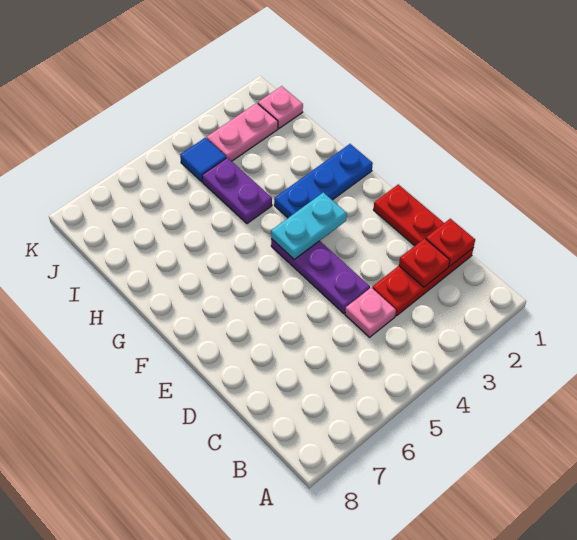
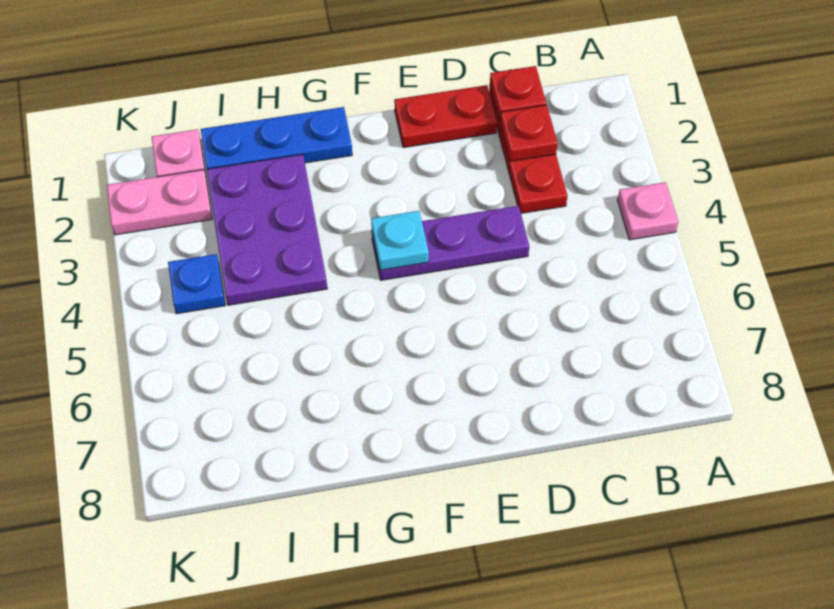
pink plate C4 level 1 -> pink plate A4 level 1
cyan plate F3:F4 level 2 -> cyan plate F4 level 2
blue plate G1:G3 level 1 -> blue plate G1:I1 level 1
purple plate H4:I4 level 1 -> purple plate H2:I4 level 1
pink plate J2:J3 level 1 -> pink plate J2:K2 level 1
blue tile J4 level 1 -> blue plate J4 level 1

